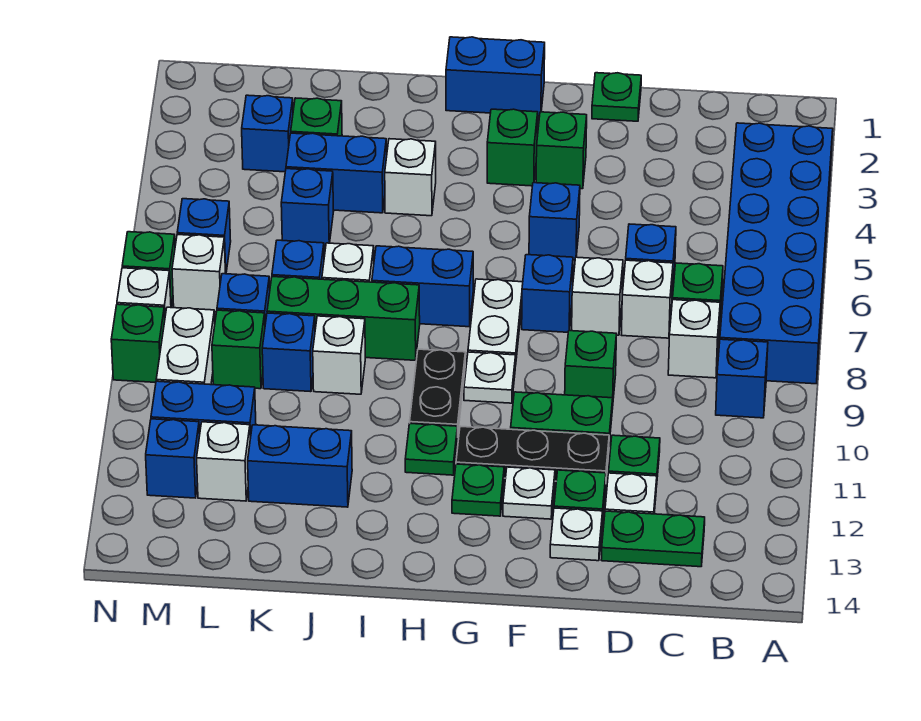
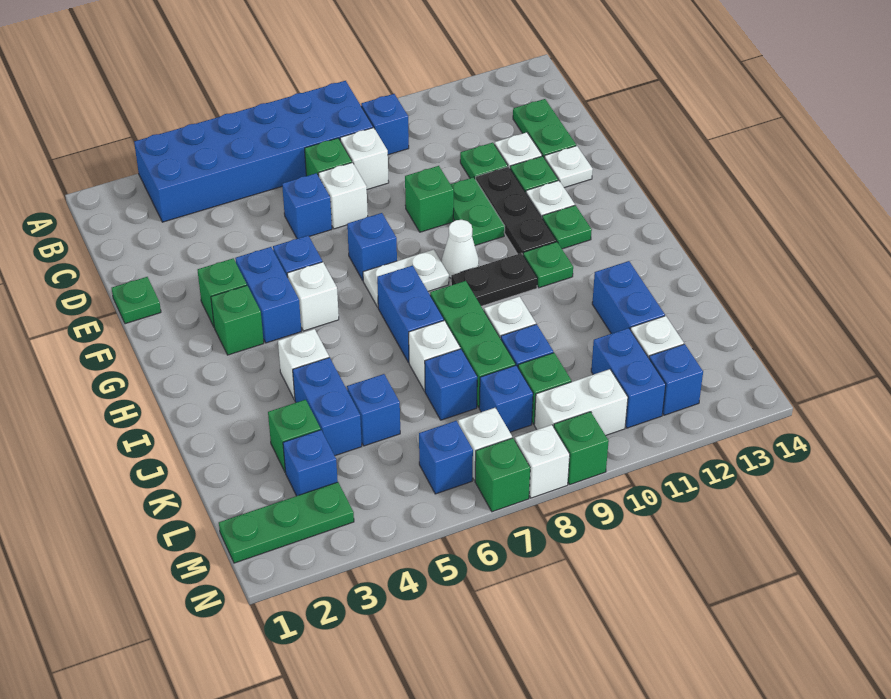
white brick E7 level 1 -> white brick G5 level 1
blue brick G1:H1 level 1 -> blue brick F4:G4 level 1
white plate G9 level 1 -> white cone G9 level 1
none -> green plate M1:M3 level 1

